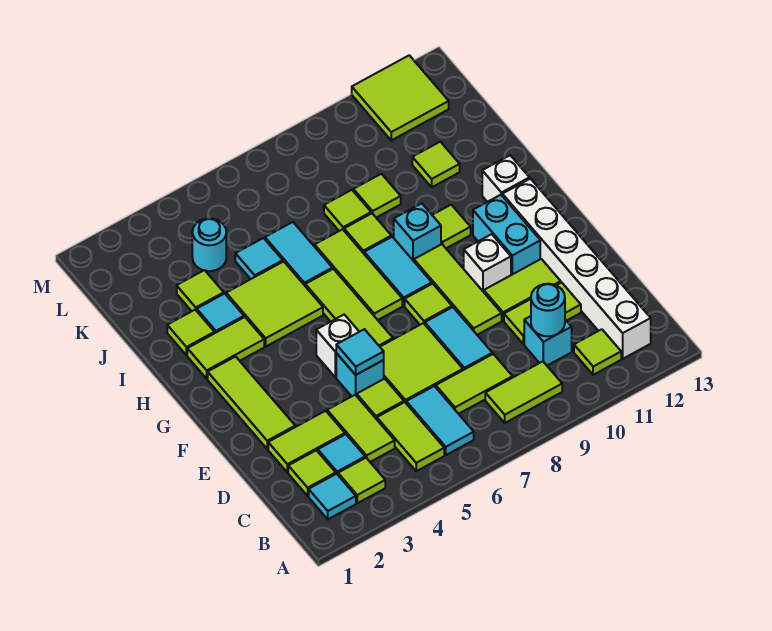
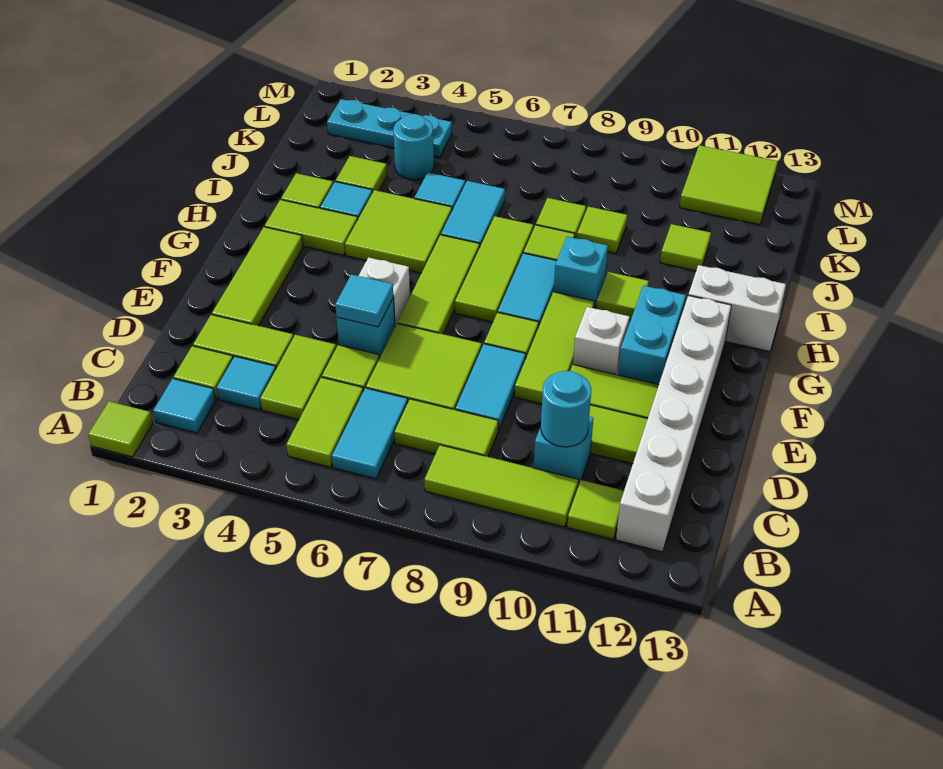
lime tile B3 level 1 -> lime tile A1 level 1
lime tile B8:B9 level 1 -> lime tile B8:B10 level 1
white brick H12 level 1 -> white brick H12:H13 level 1
none -> cyan plate L2:L4 level 1

